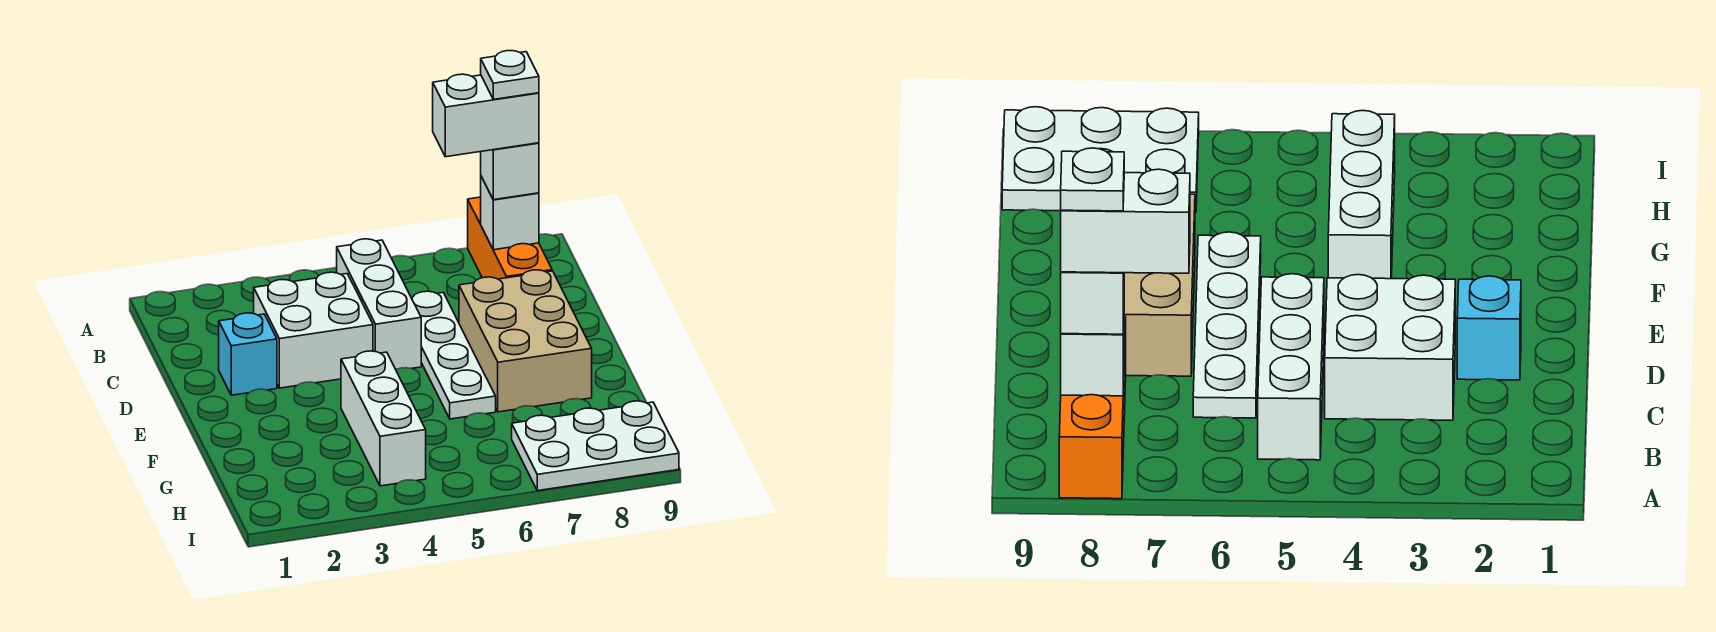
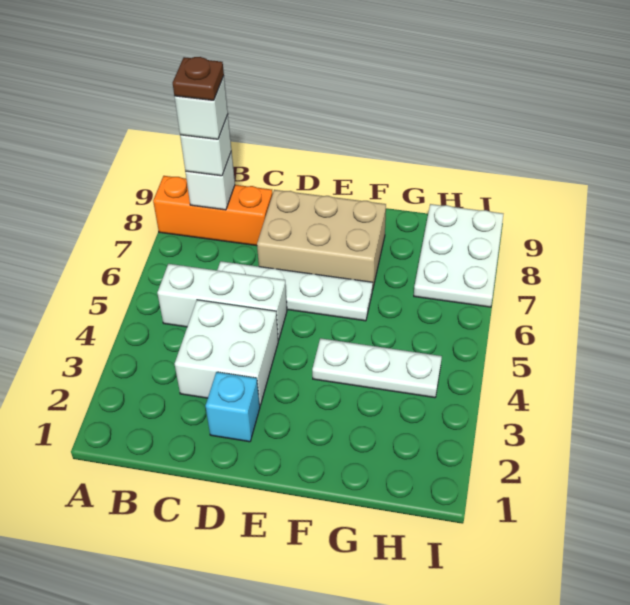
white brick B7:B8 level 4 -> white brick B8 level 4
white plate B8 level 5 -> brown plate B8 level 5
white brick F4:H4 level 1 -> white plate F4:H4 level 1

